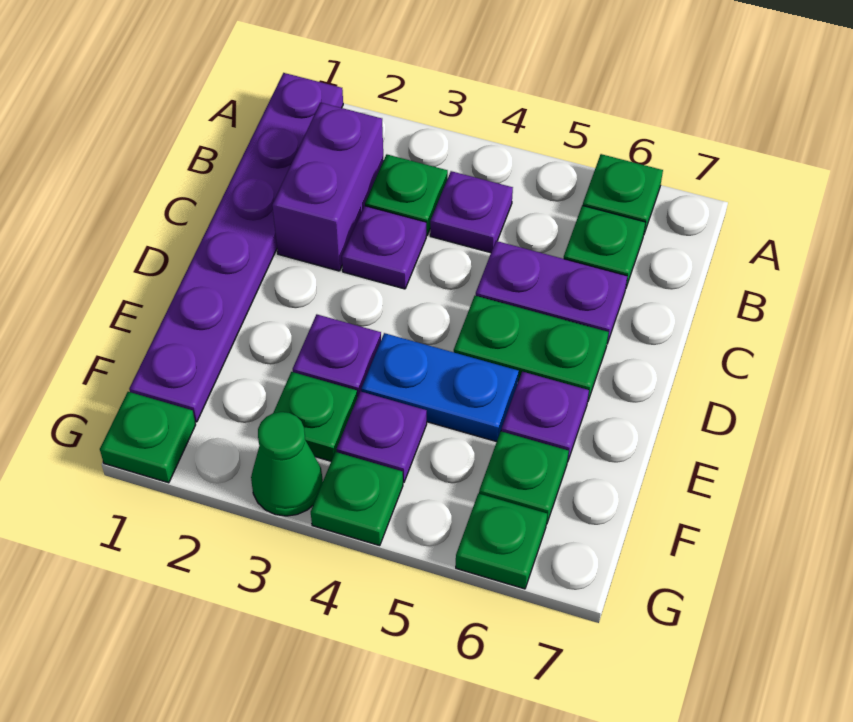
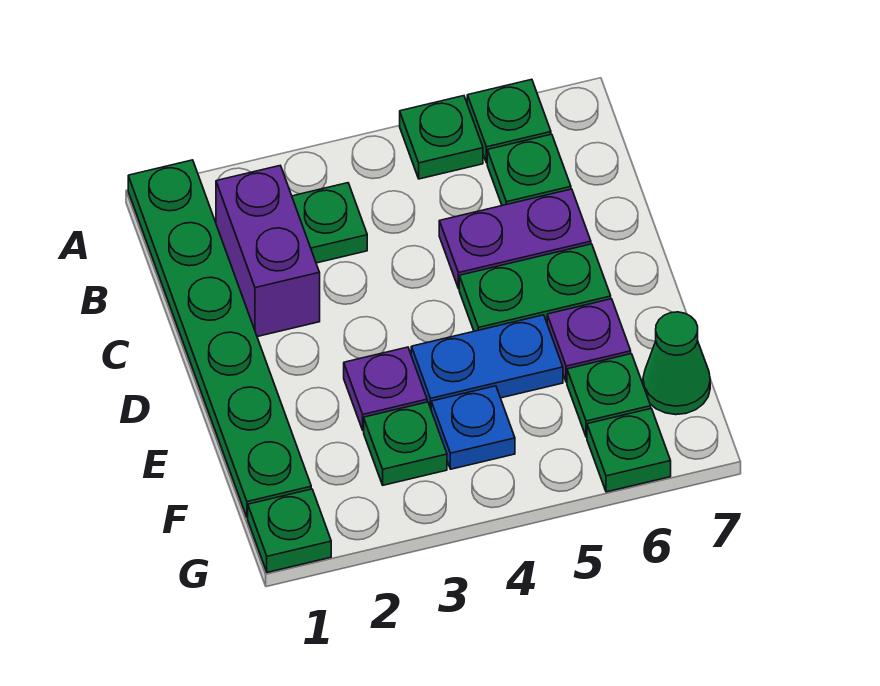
purple plate A1:F1 level 1 -> green plate A1:F1 level 1
purple plate B4 level 1 -> none
purple plate C3 level 1 -> none
purple plate F4 level 1 -> blue plate F4 level 1
green cone G3 level 1 -> green cone F7 level 1
green plate G4 level 1 -> green plate A5 level 1

